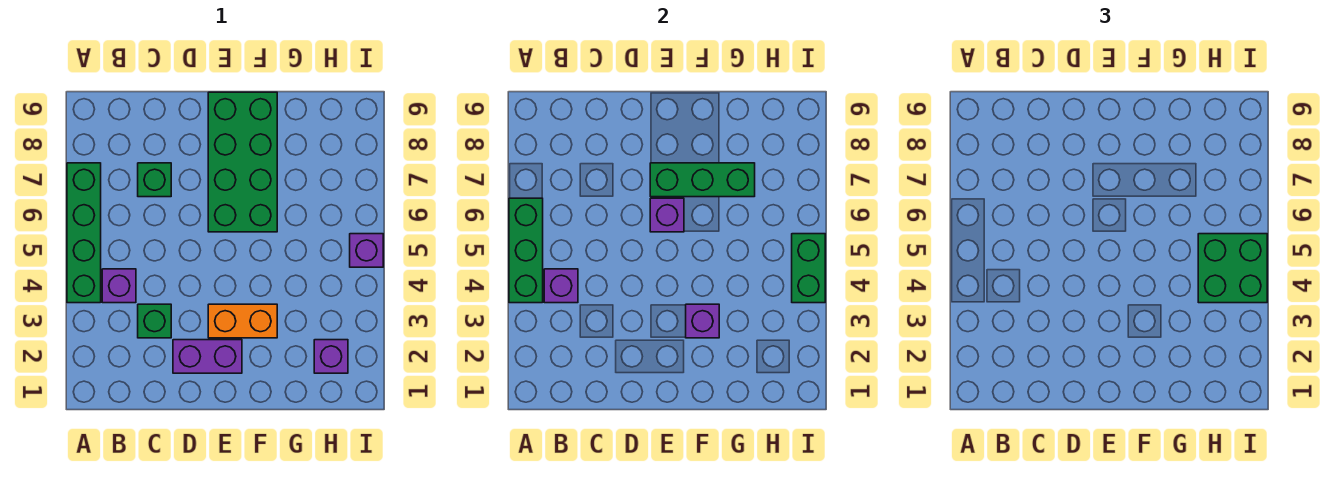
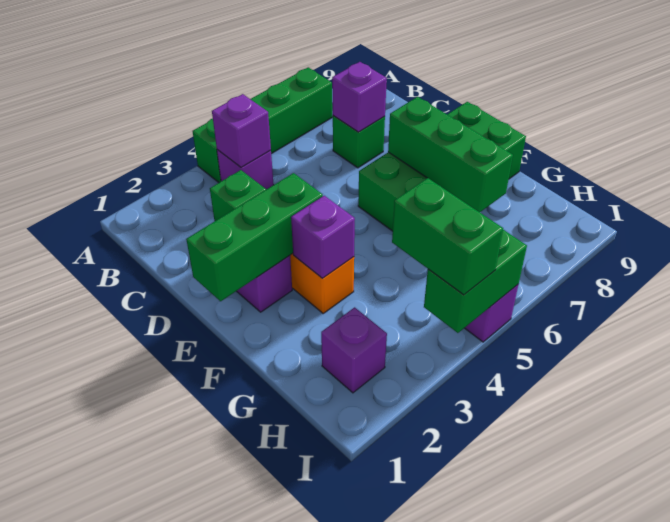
green brick A4:A6 level 2 -> green brick E1:E3 level 2
purple brick E6 level 2 -> purple brick C7 level 2
green brick H4:I5 level 3 -> green brick H4:I4 level 3

